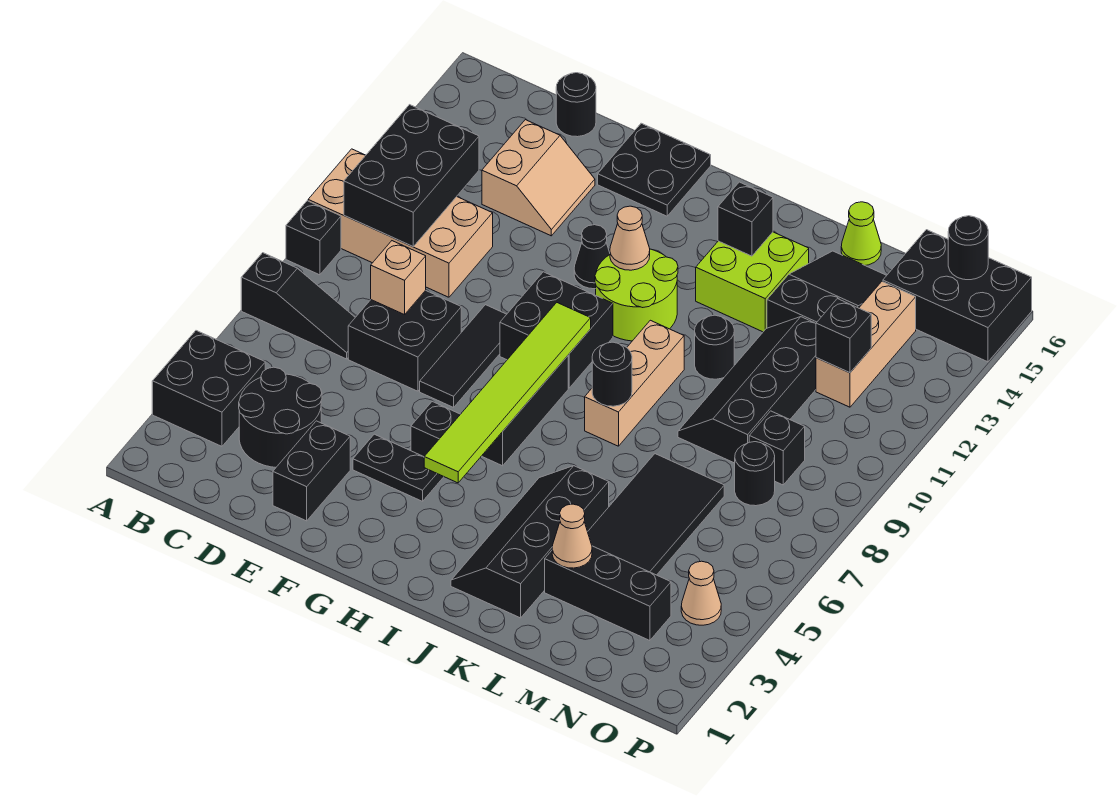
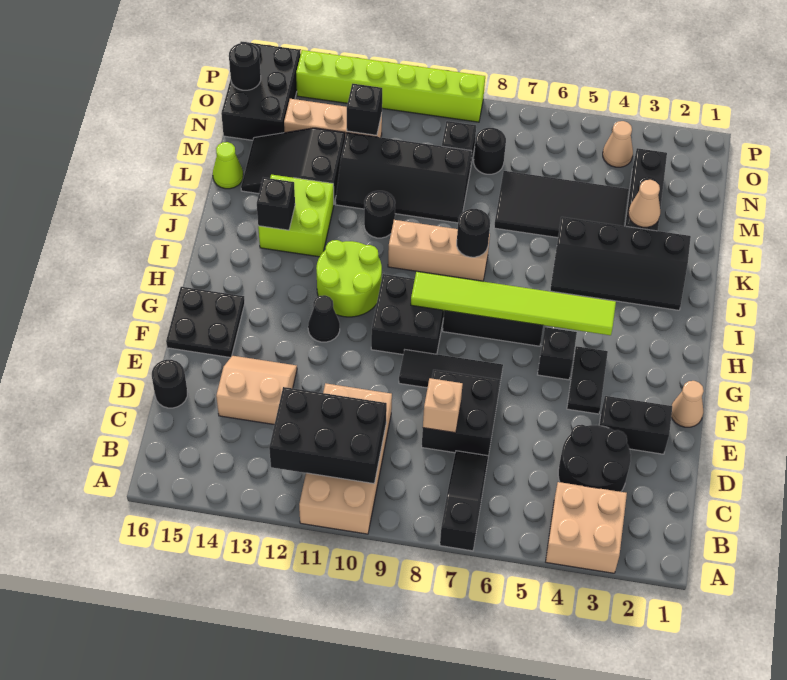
black brick A3:B4 level 1 -> tan brick A3:B4 level 1
black brick A9 level 1 -> none
tan cone H12 level 2 -> tan cone F1 level 1
none -> lime brick P9:P14 level 1

